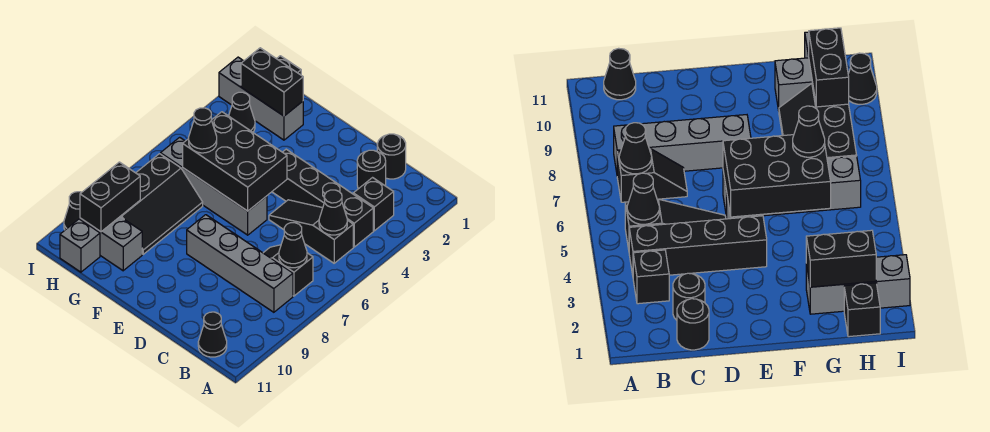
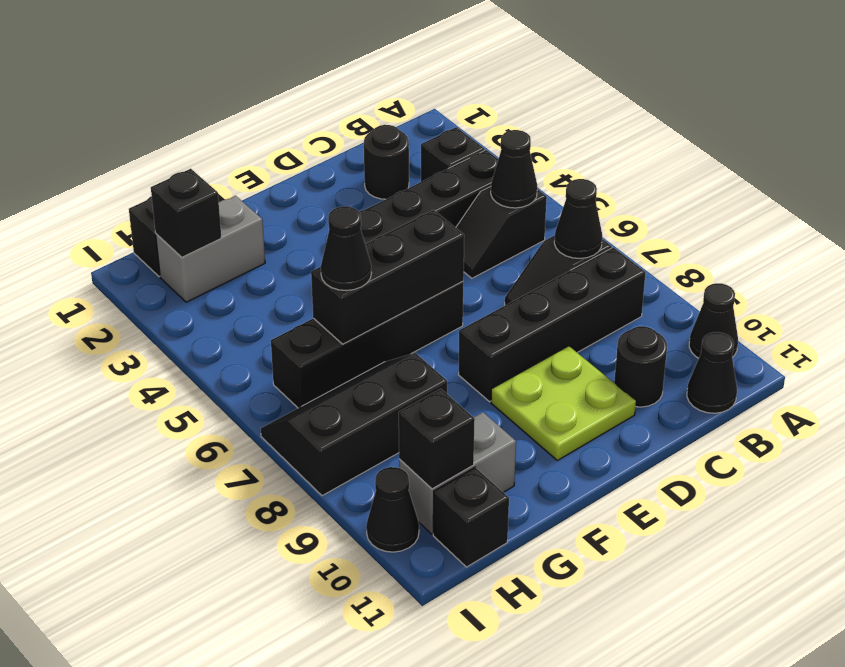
black slope B5:D5 level 1 top B -> black slope B5:C5 level 1 top B
grey brick B8:E8 level 1 -> black brick B8:E8 level 1
black round brick C1 level 1 -> black round brick C10 level 1
none -> lime plate D9:E10 level 1
black brick E5:G6 level 2 -> black brick E6:G6 level 2
grey brick E6:H6 level 1 -> black brick E6:H6 level 1
grey brick G2:I2 level 1 -> grey brick G2:H2 level 1
black brick G2:H2 level 2 -> black brick H2 level 2
black slope G7:H9 level 1 top H -> black slope G7:I8 level 1 top 8
black cone H3 level 1 -> black cone A10 level 1
black brick H9:H10 level 2 -> black brick H10 level 2
grey brick H11 level 1 -> black brick H11 level 1

